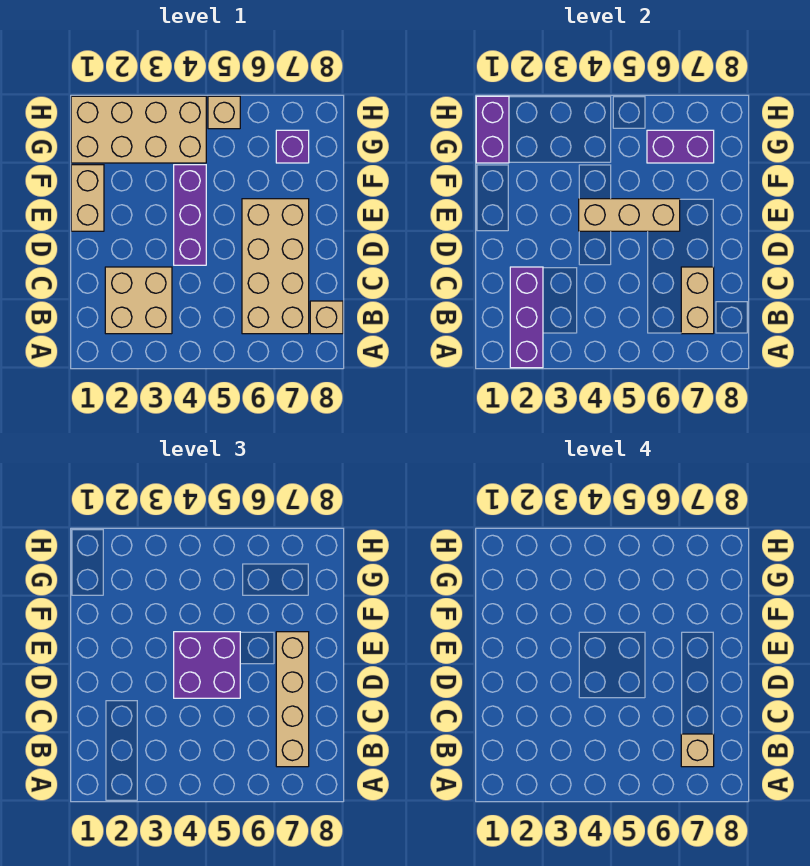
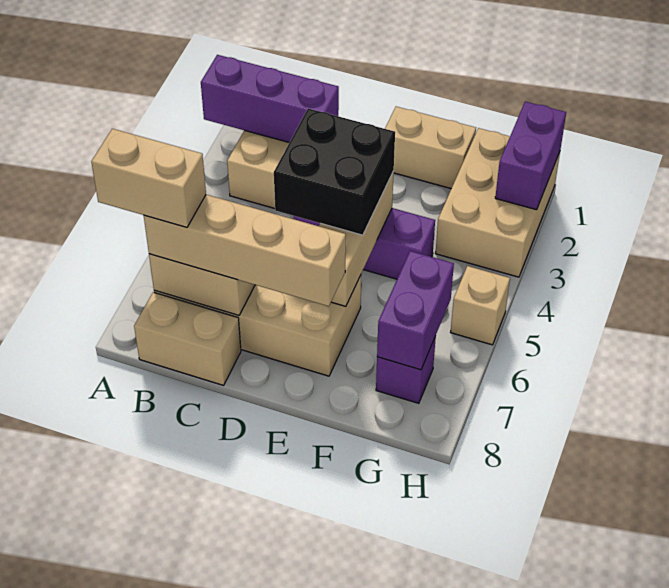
tan brick B7 level 4 -> tan brick A7:B7 level 4
tan brick B8 level 1 -> tan brick B8:C8 level 1
purple brick D4:E5 level 3 -> black brick D4:E5 level 3
tan brick G1:H4 level 1 -> tan brick G1:H3 level 1
purple brick G1:H1 level 2 -> purple brick H1:H2 level 2

